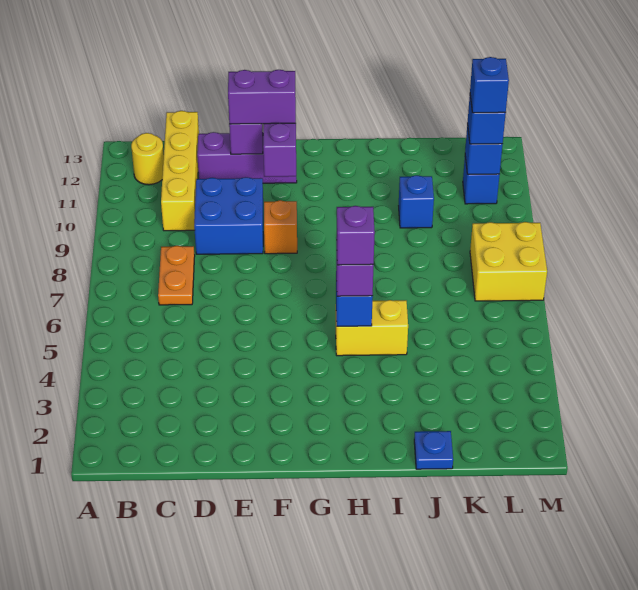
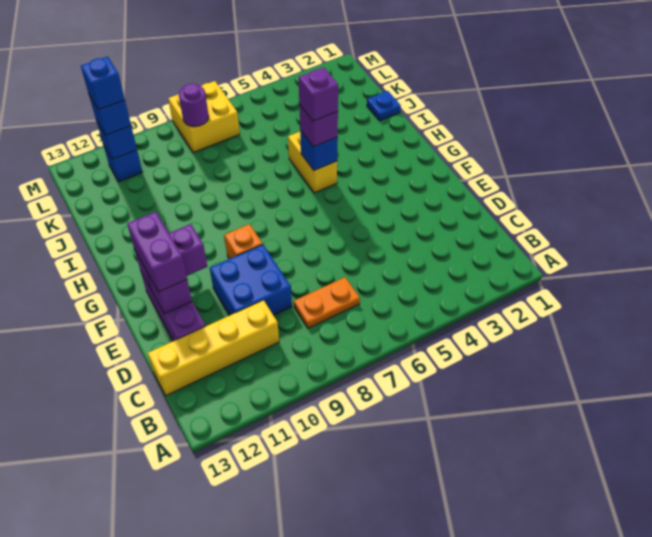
yellow round brick B12 level 1 -> none
blue brick J10 level 1 -> none
none -> purple round brick L8 level 2

